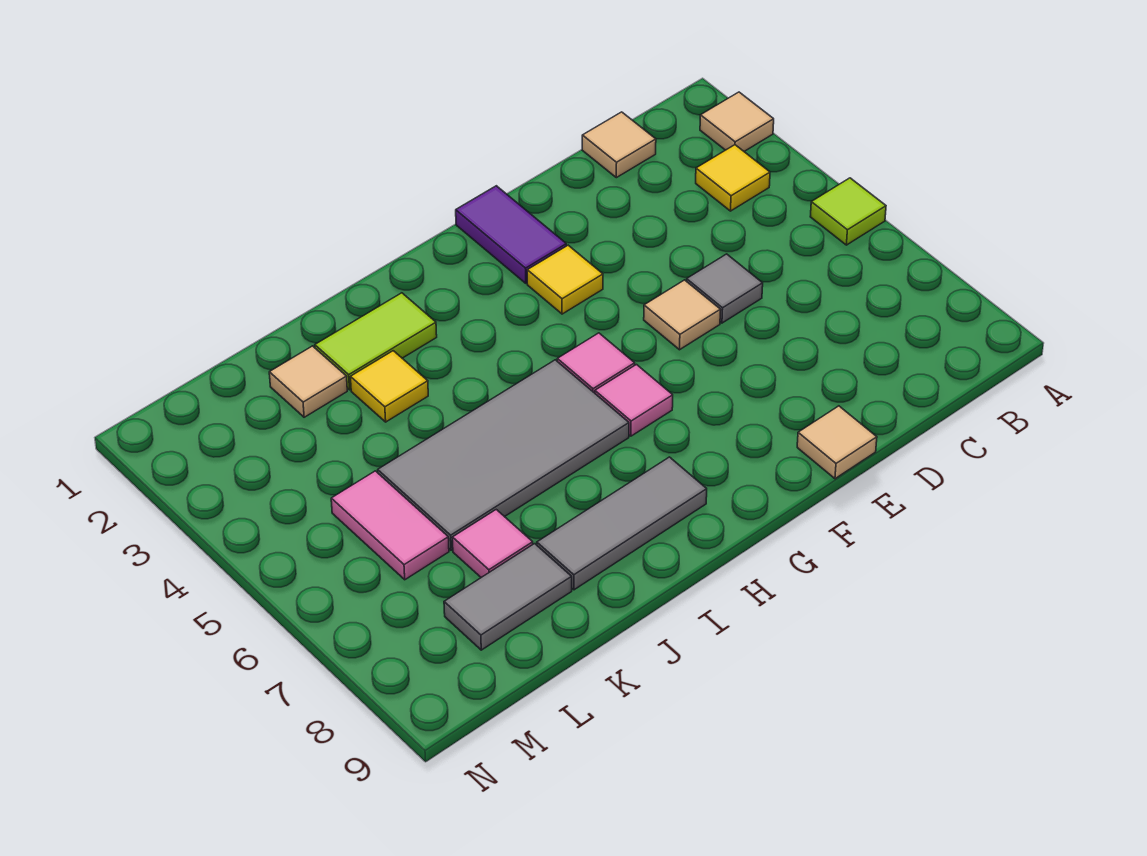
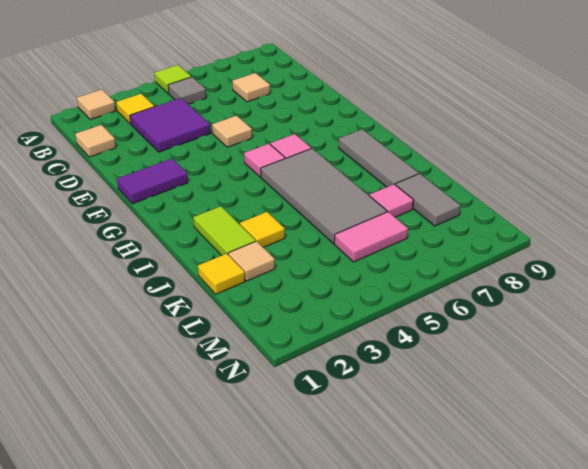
none -> purple tile C3:D4 level 1
grey tile D5 level 1 -> grey tile B5 level 1
tan tile E9 level 1 -> tan tile C7 level 1
yellow tile F3 level 1 -> yellow tile K1 level 1

